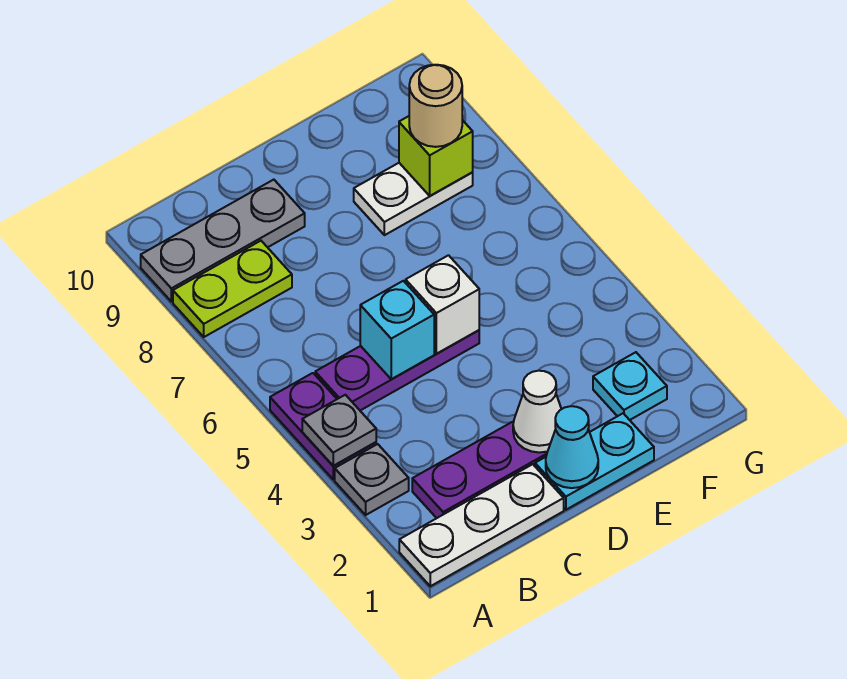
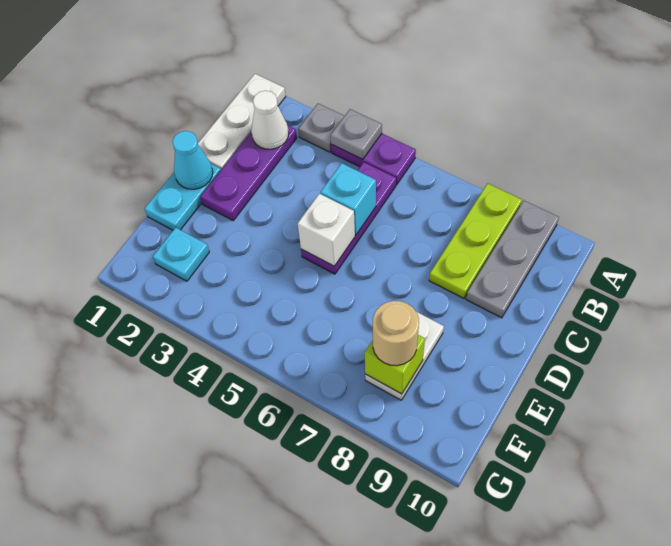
lime plate A8:B8 level 1 -> lime plate A8:C8 level 1
white cone D2 level 2 -> white cone B2 level 2

